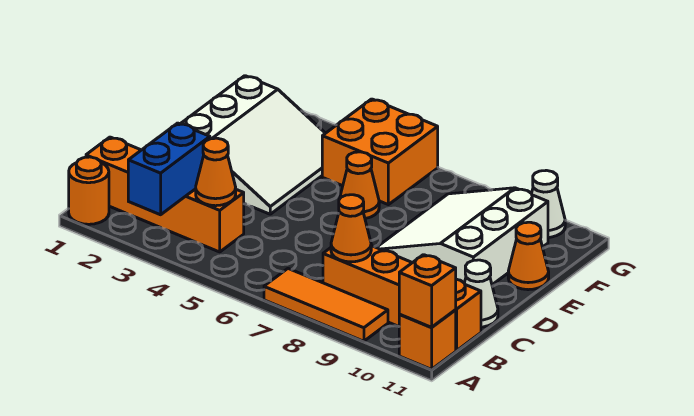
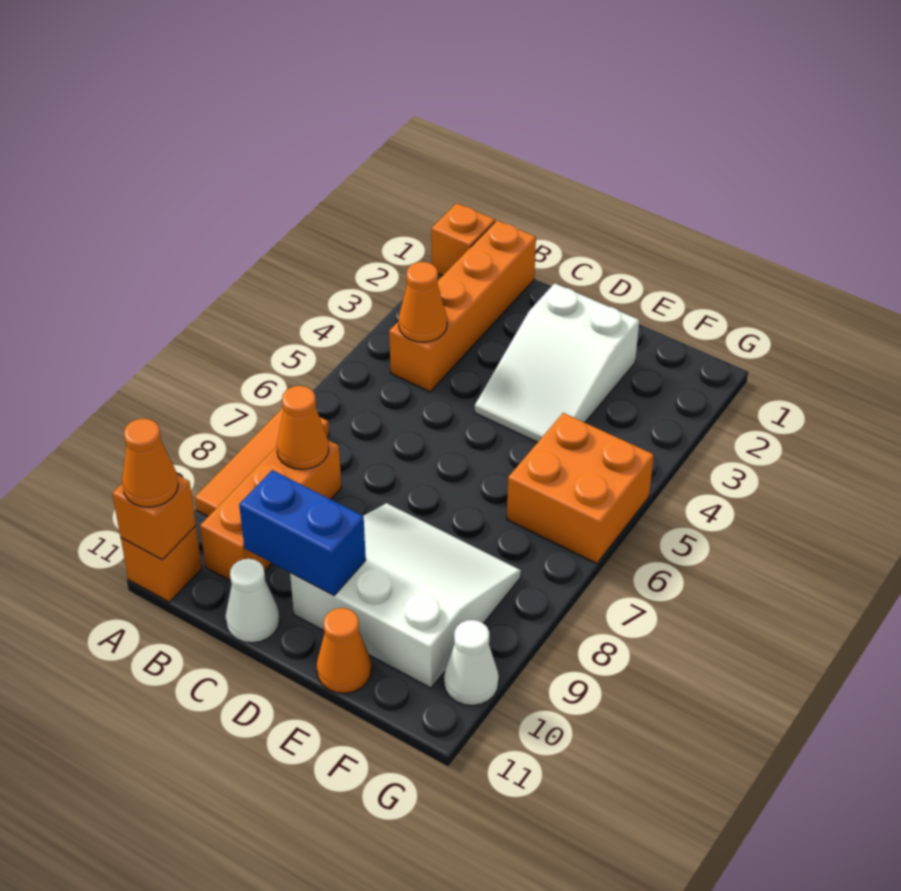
orange round brick A1 level 1 -> orange brick A1 level 1
blue brick A3:B3 level 2 -> blue brick C10:D10 level 2
orange brick B8:B11 level 1 -> orange brick B8:B10 level 1
white slope D2:F4 level 1 top 2 -> white slope D2:E4 level 1 top 2
orange cone E6 level 1 -> orange cone A11 level 3

